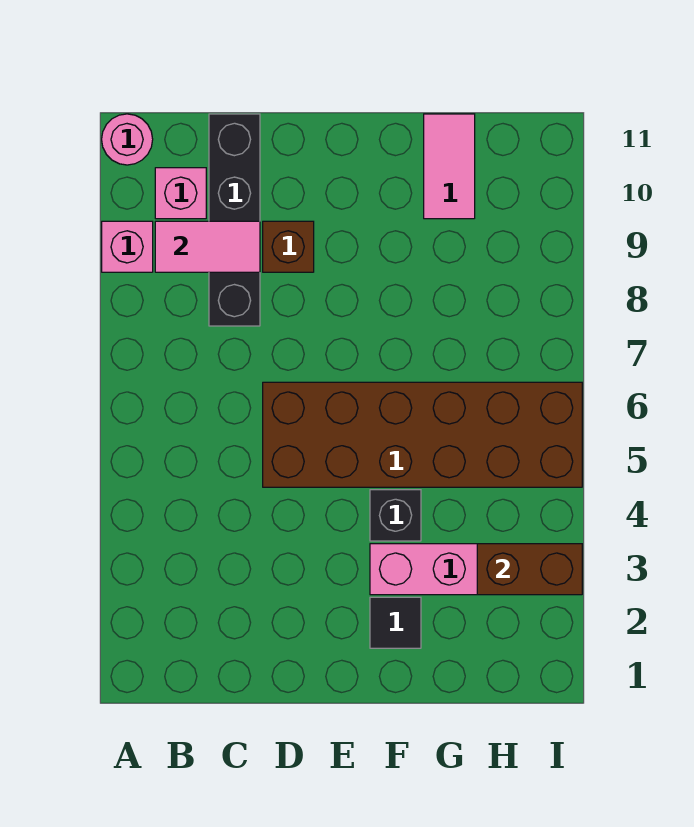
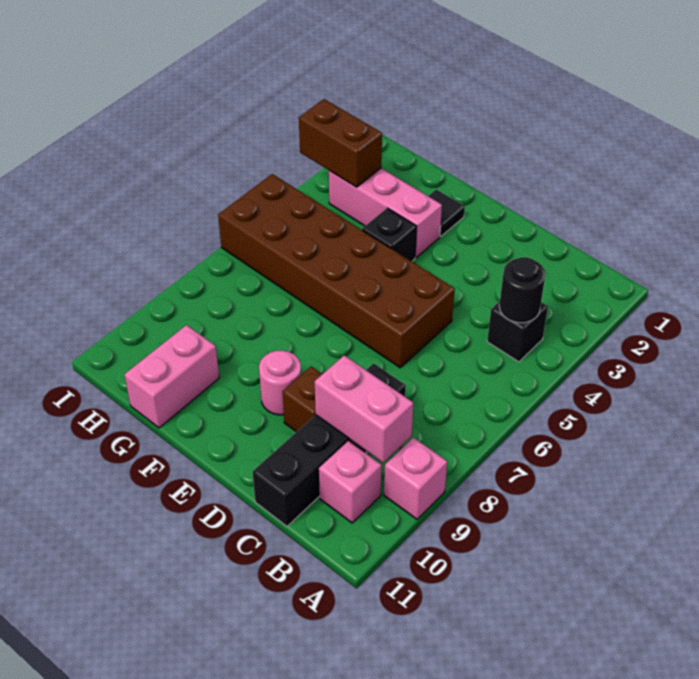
pink round brick A11 level 1 -> pink round brick E9 level 1
none -> black brick B4 level 1
none -> black round brick B4 level 2
pink tile B9:C9 level 2 -> pink brick B9:C9 level 2
pink tile G10:G11 level 1 -> pink brick G10:G11 level 1

